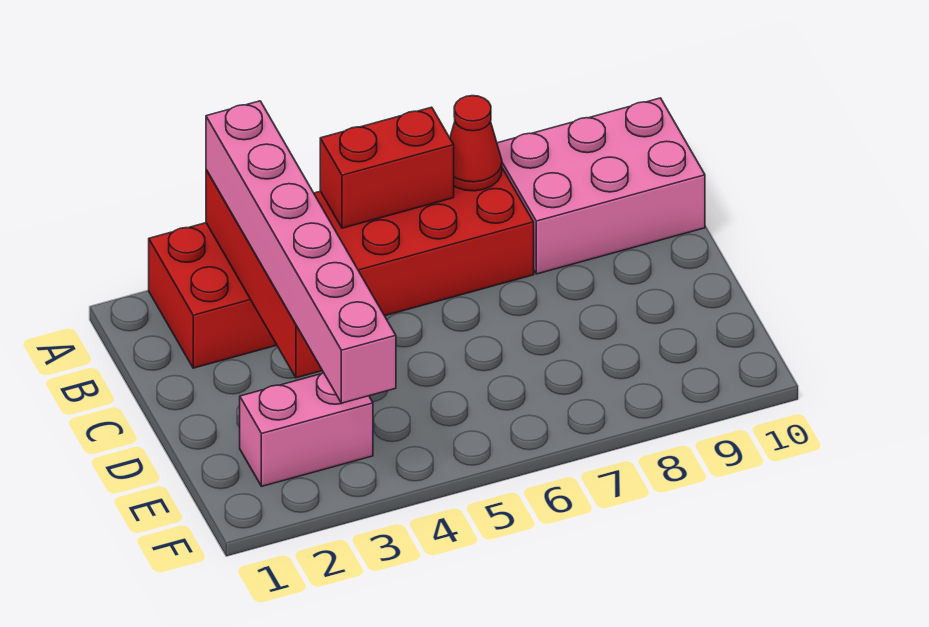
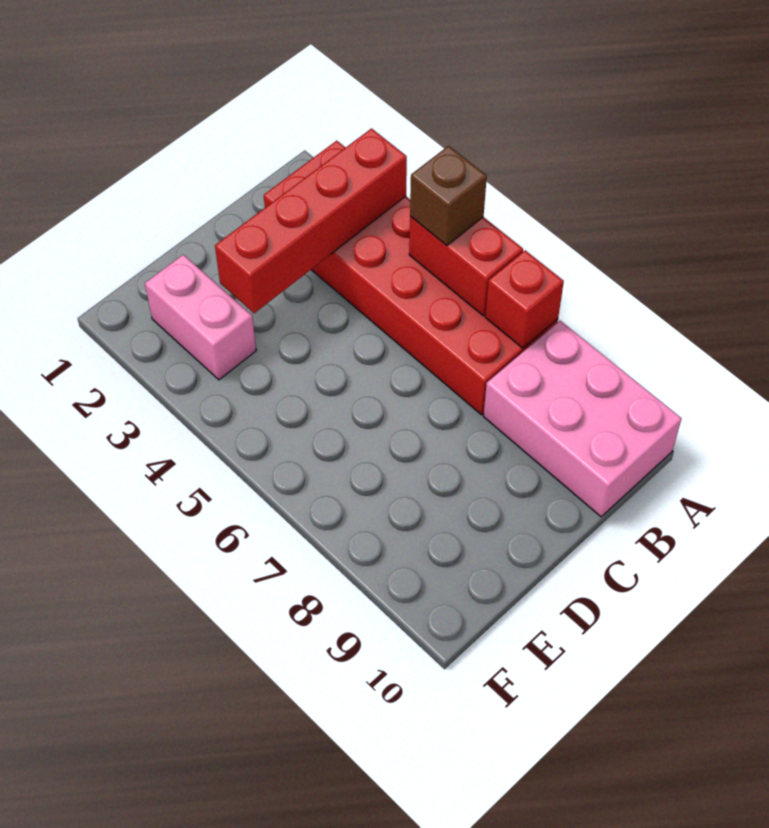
pink brick A3:F3 level 3 -> none
none -> brown brick A5 level 3
red cone A7 level 2 -> red brick A7 level 2

